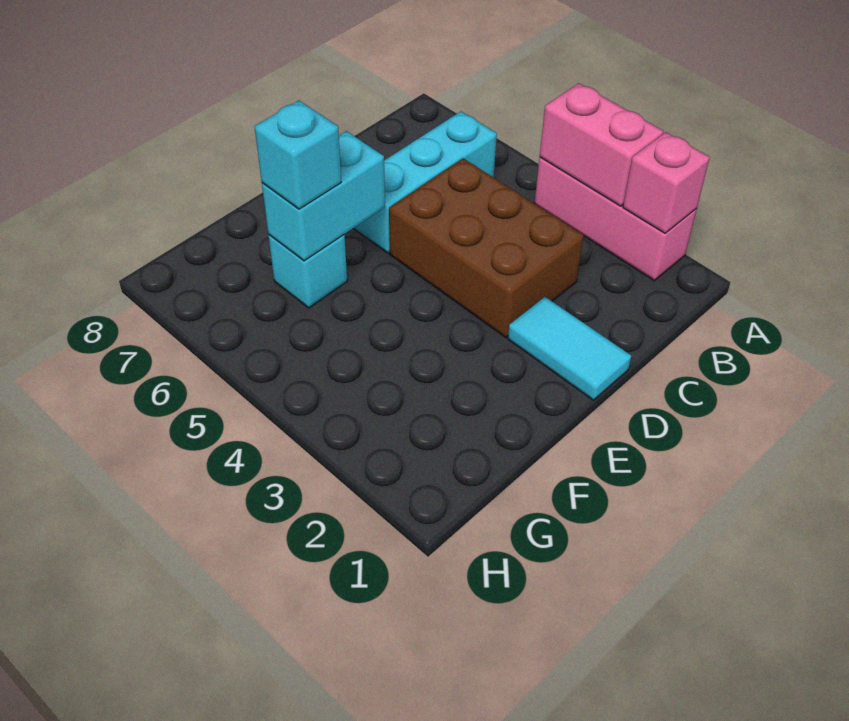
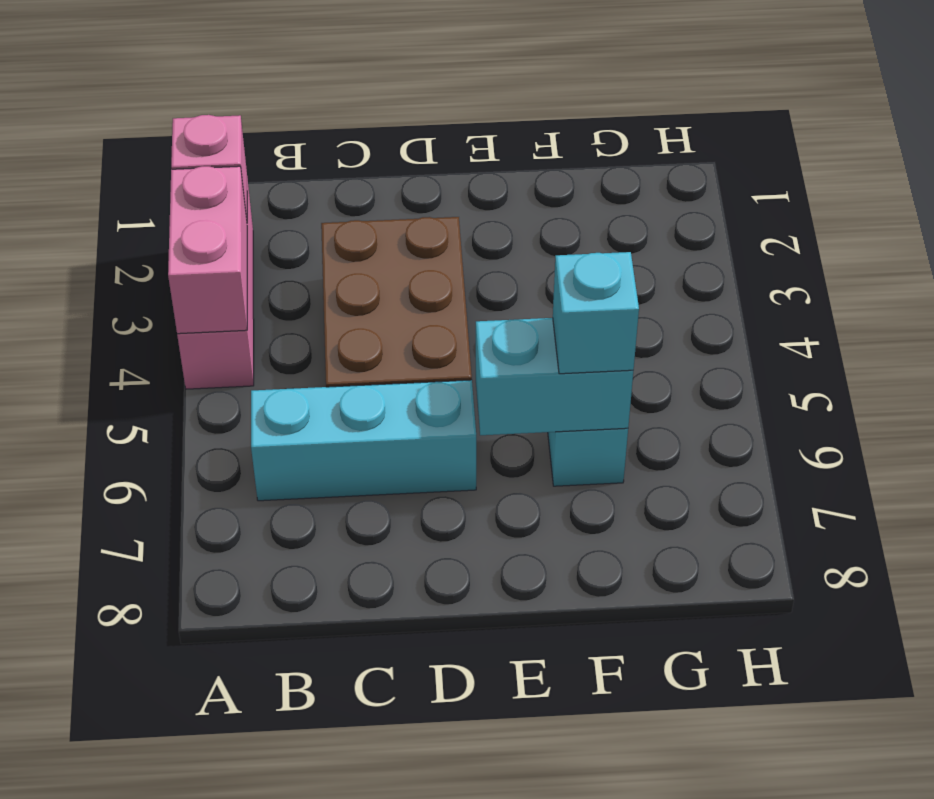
cyan tile D1:D2 level 1 -> none

